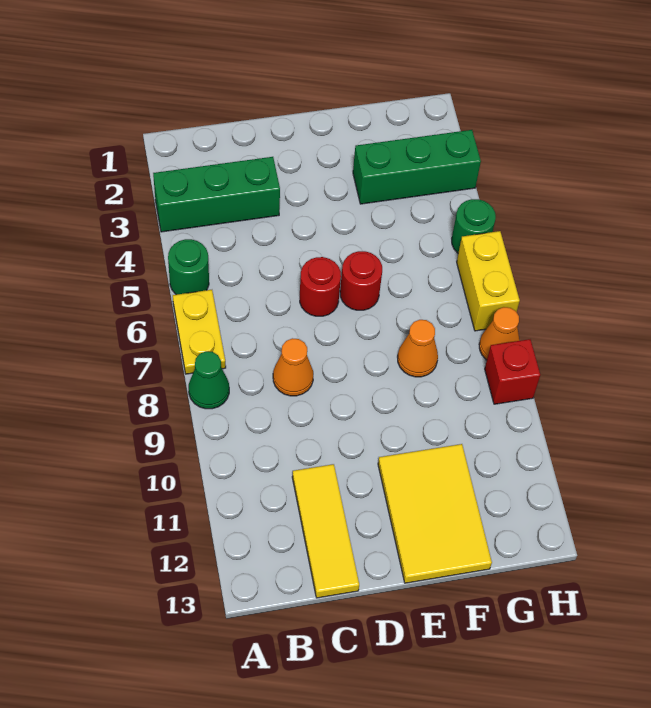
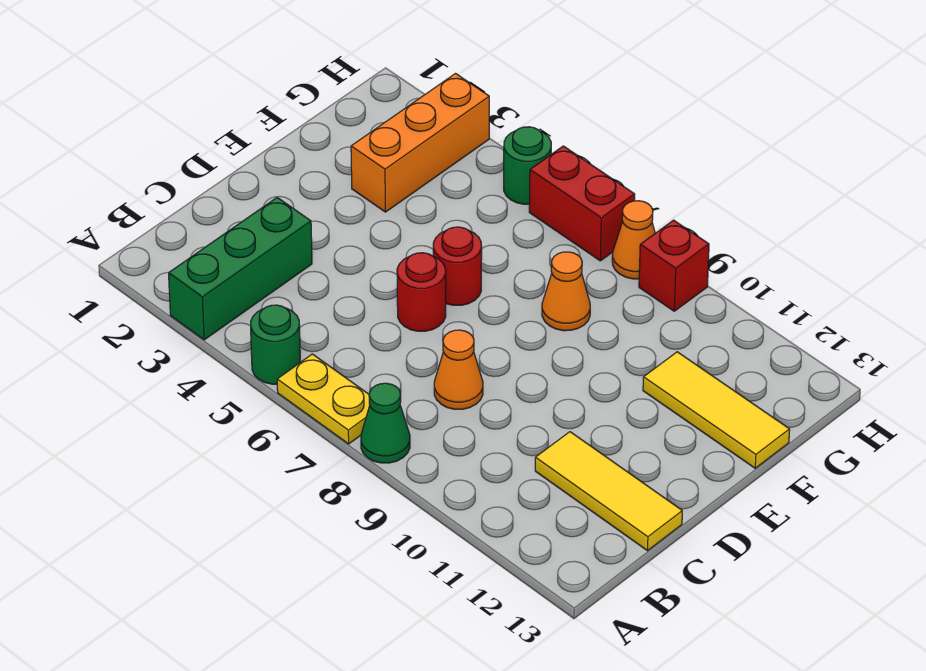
yellow tile E11:F13 level 1 -> yellow tile F11:F13 level 1
green brick F3:H3 level 1 -> orange brick F3:H3 level 1
yellow brick H6:H7 level 1 -> red brick H6:H7 level 1

